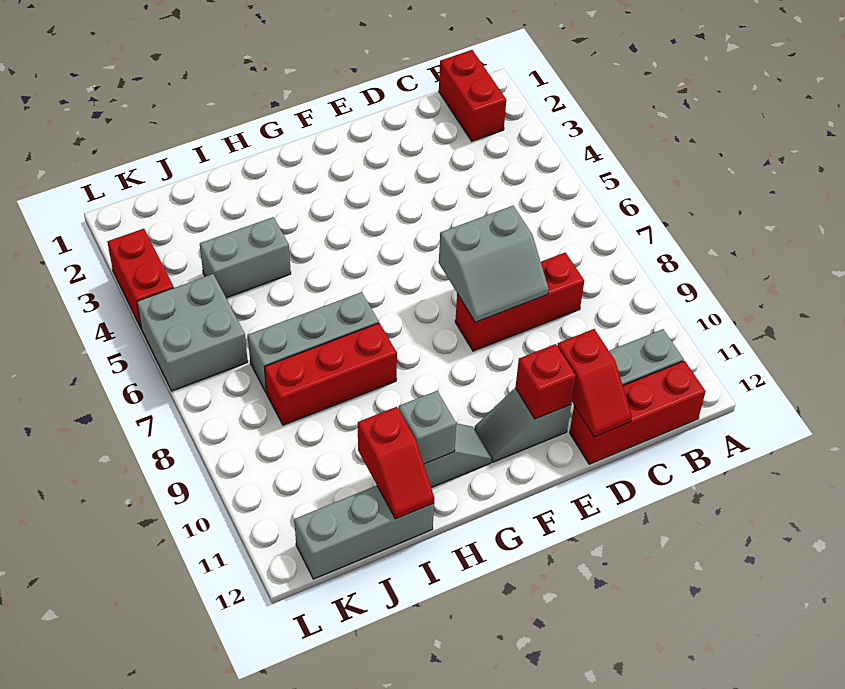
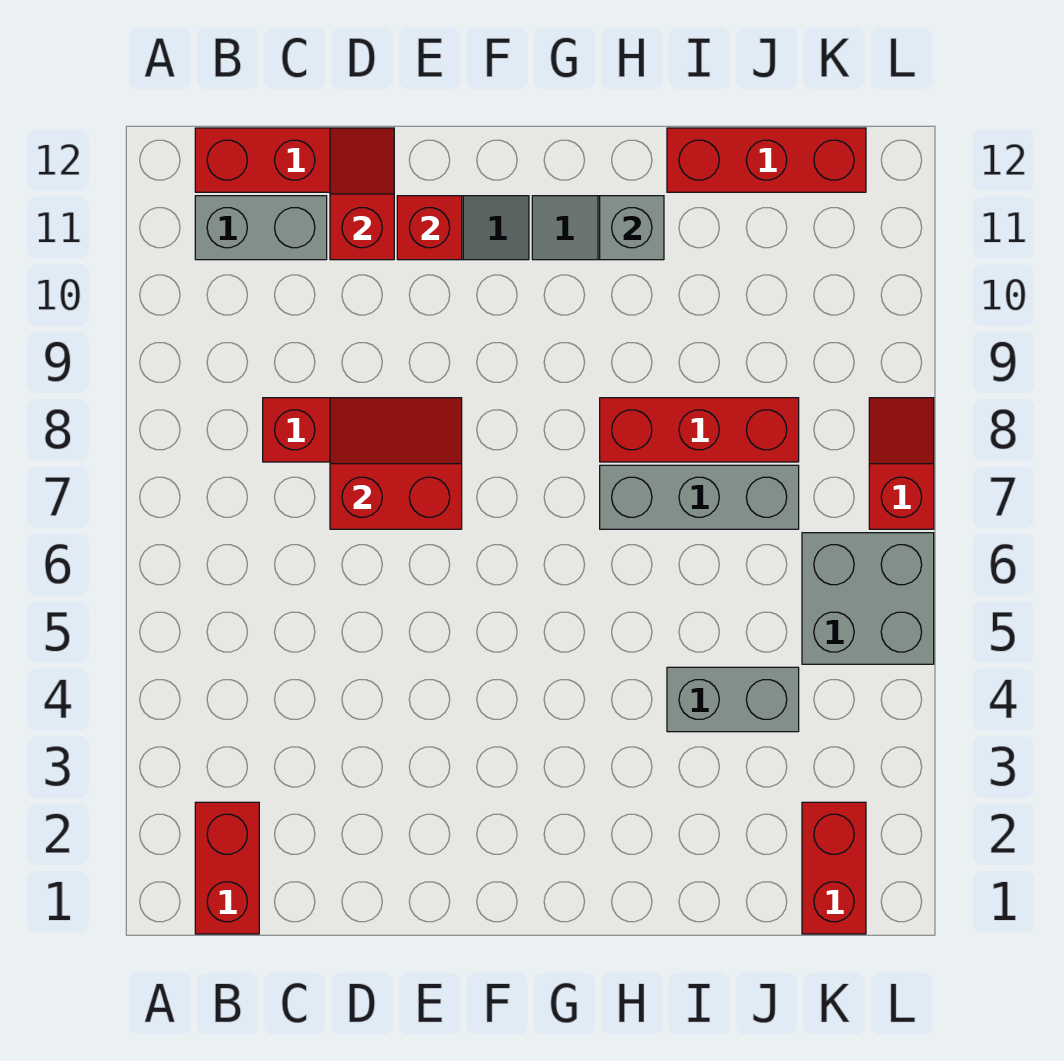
grey slope D7:E8 level 2 top 7 -> red slope D7:E8 level 2 top 7
red slope I11:I12 level 2 top 11 -> red slope L7:L8 level 1 top 7
grey brick I12:K12 level 1 -> red brick I12:K12 level 1
red brick L3:L4 level 1 -> red brick K1:K2 level 1

